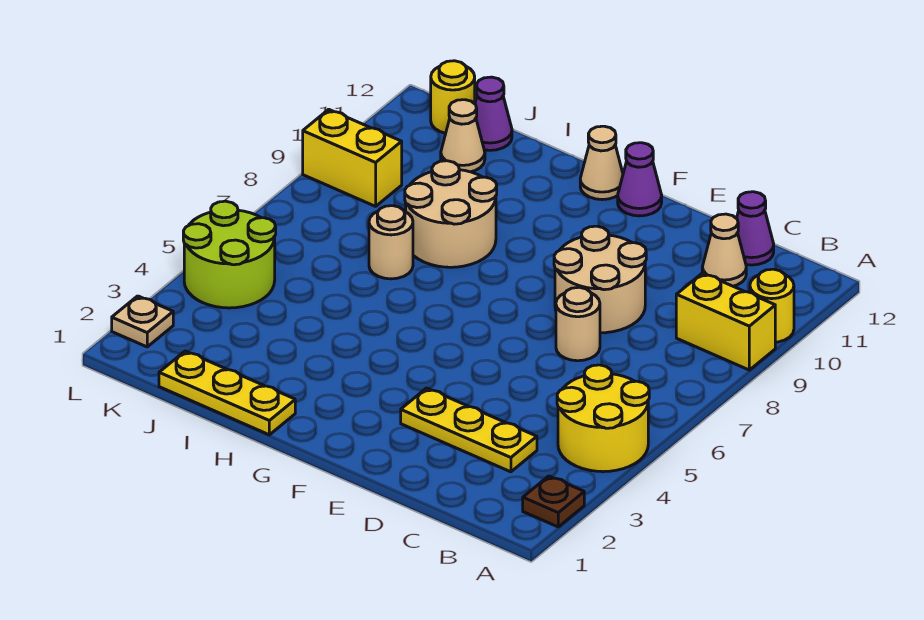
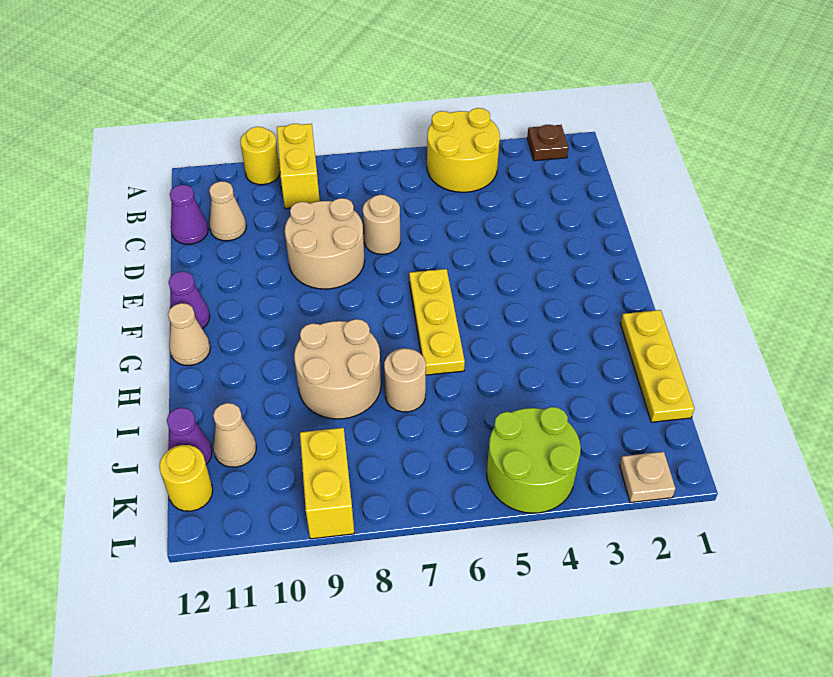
yellow plate C3:E3 level 1 -> yellow plate F6:H6 level 1

